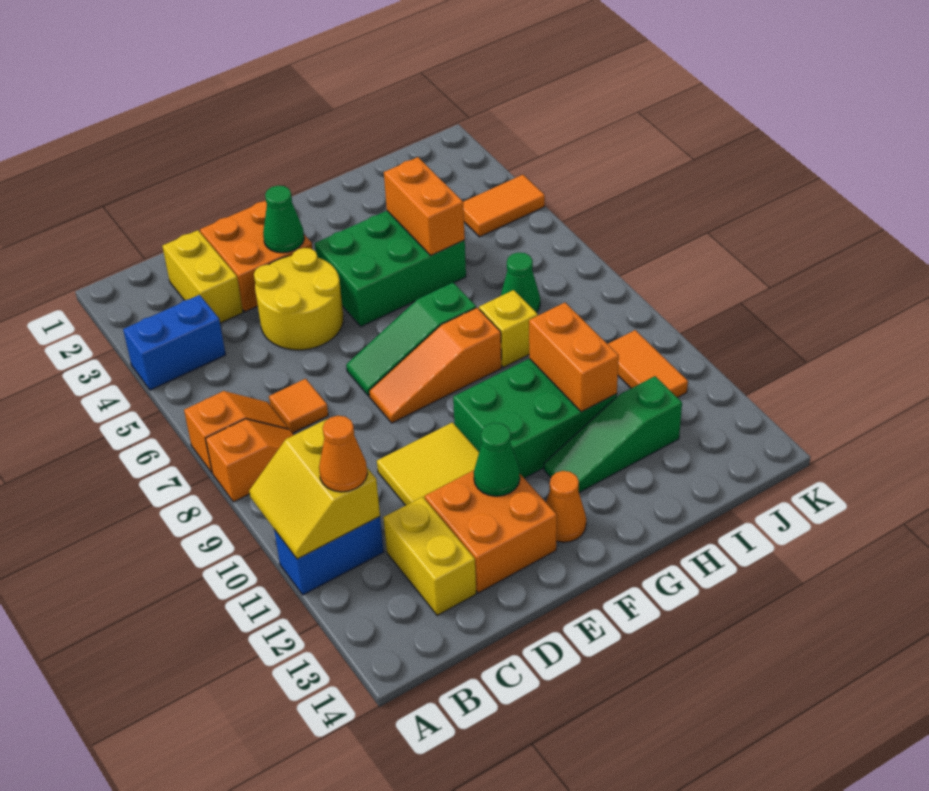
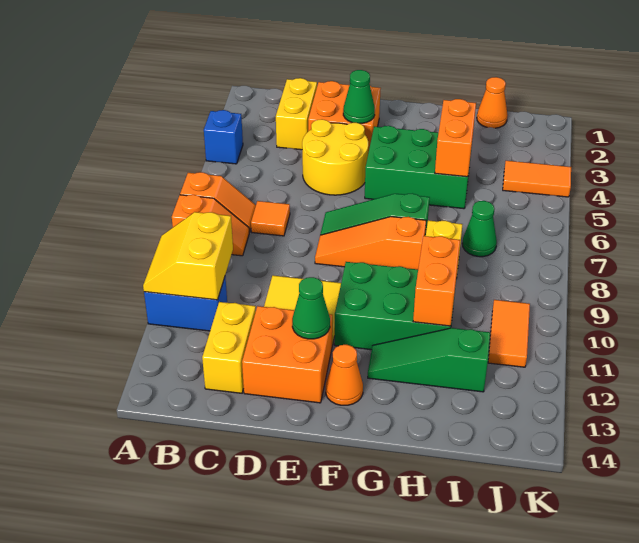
blue brick A4:B4 level 1 -> blue brick A4 level 1
orange cone B11 level 3 -> orange cone I1 level 1

